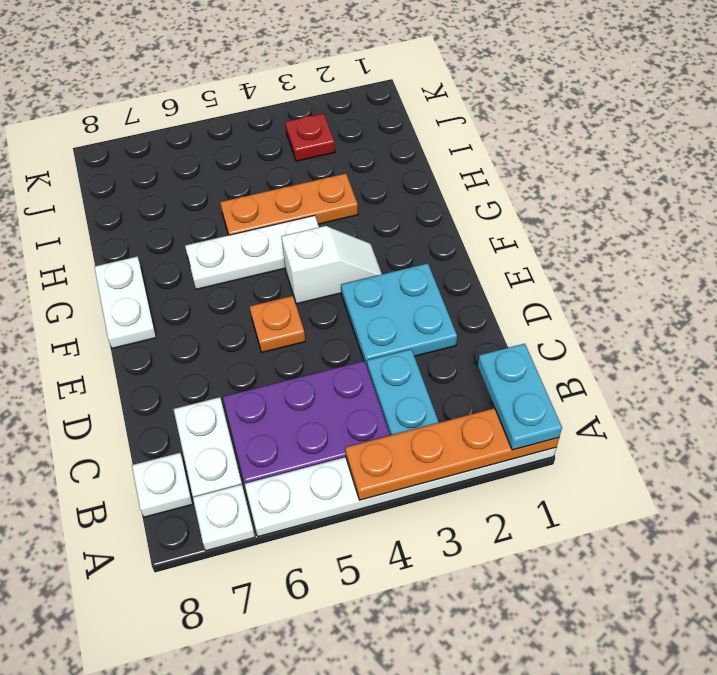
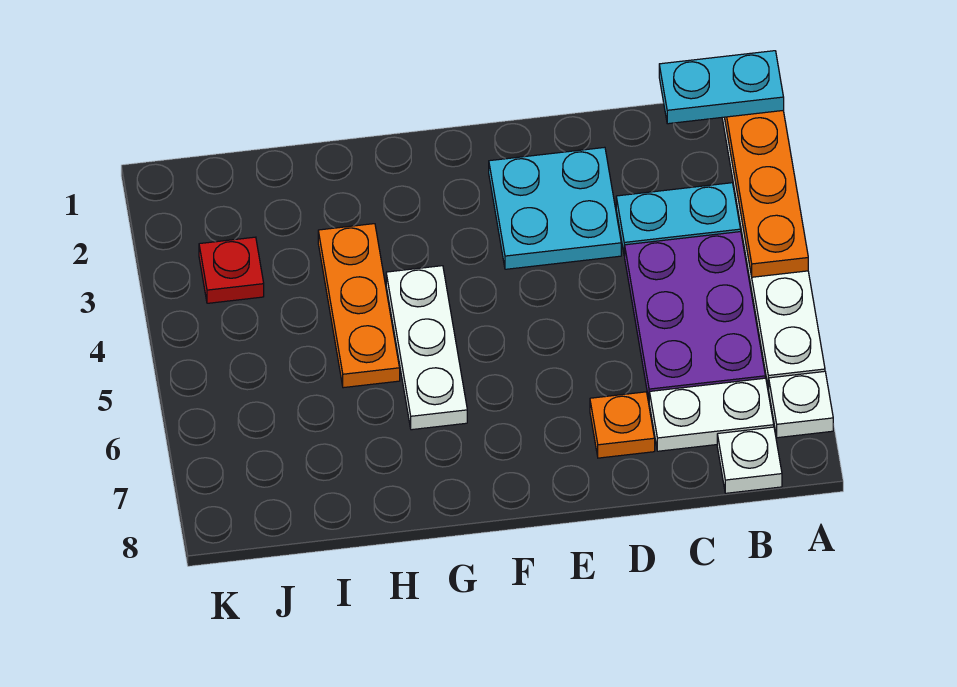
orange plate E5 level 1 -> orange plate D7 level 1
white slope F3:F4 level 1 top 4 -> none
white plate F8:G8 level 1 -> none

